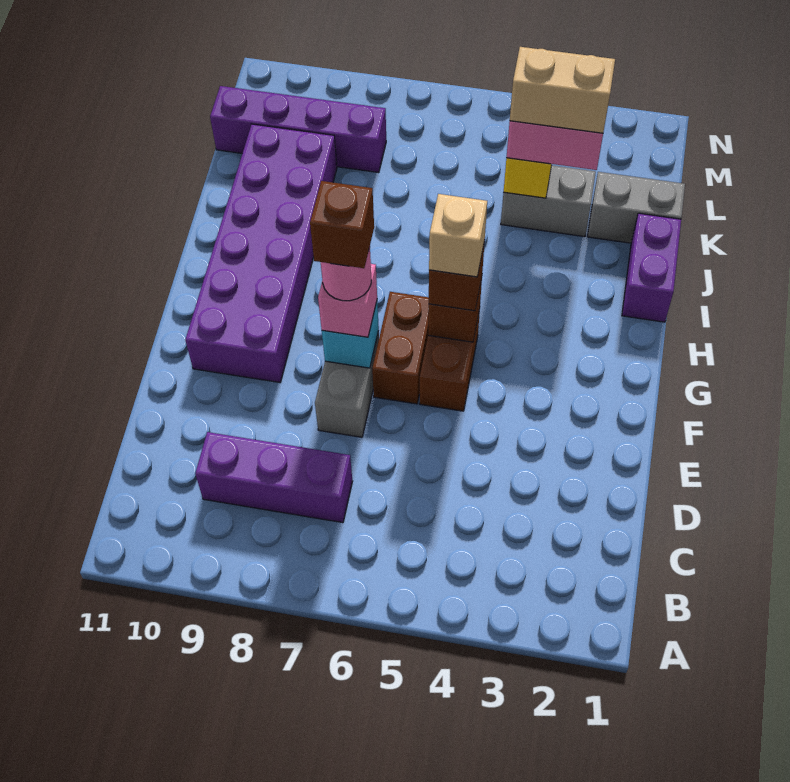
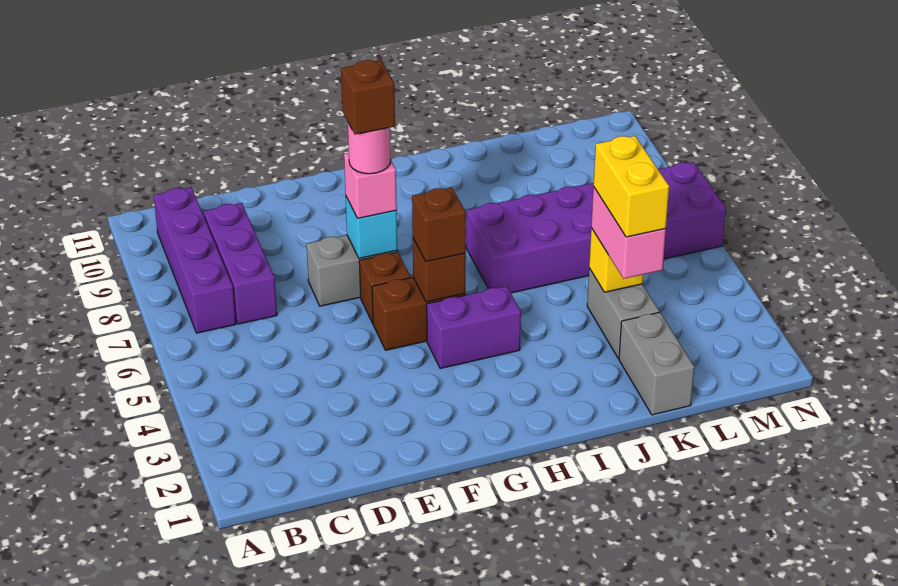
brown brick F6:G6 level 1 -> brown brick F6 level 1
purple brick F9:K10 level 1 -> purple brick I6:N7 level 1
tan brick G5 level 4 -> none
purple brick I1:J1 level 1 -> purple brick G4:H4 level 1
tan brick K3:K4 level 4 -> yellow brick K3:K4 level 4
purple brick L8:L11 level 1 -> purple brick B7:B10 level 1

